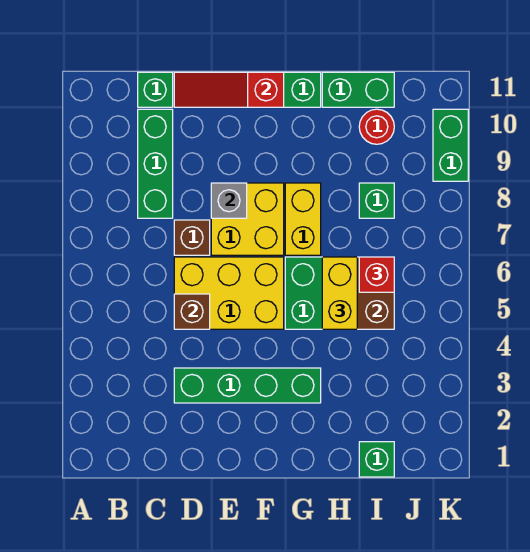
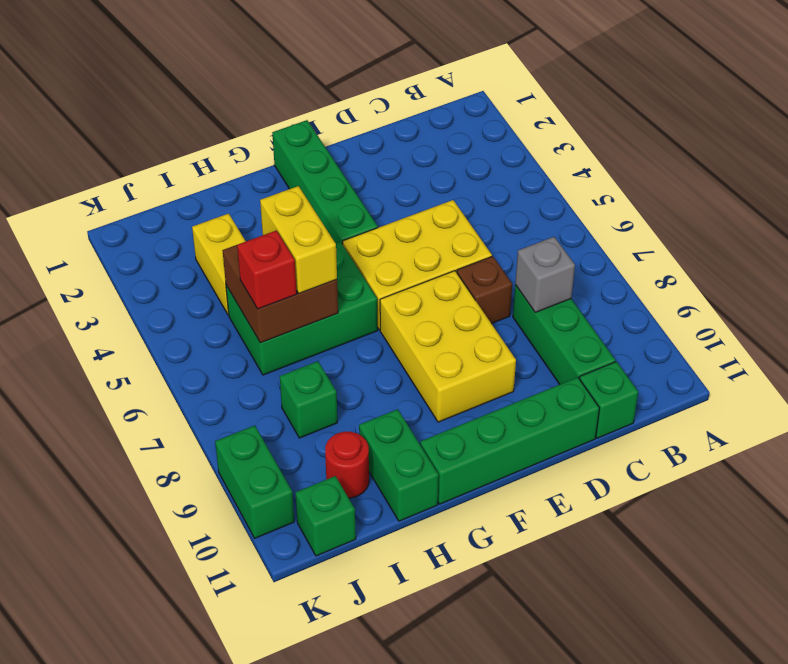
green brick D3:G3 level 1 -> green brick F1:F4 level 1
brown brick D5 level 2 -> none
red slope D11:F11 level 2 top F -> none
yellow brick E7:F8 level 1 -> yellow brick E7:F9 level 1
grey brick E8 level 2 -> grey brick C8 level 2
yellow brick G7:G8 level 1 -> yellow brick I3:I4 level 1
green brick H11:I11 level 1 -> green brick H10:H11 level 1
green brick I1 level 1 -> green brick J11 level 1

